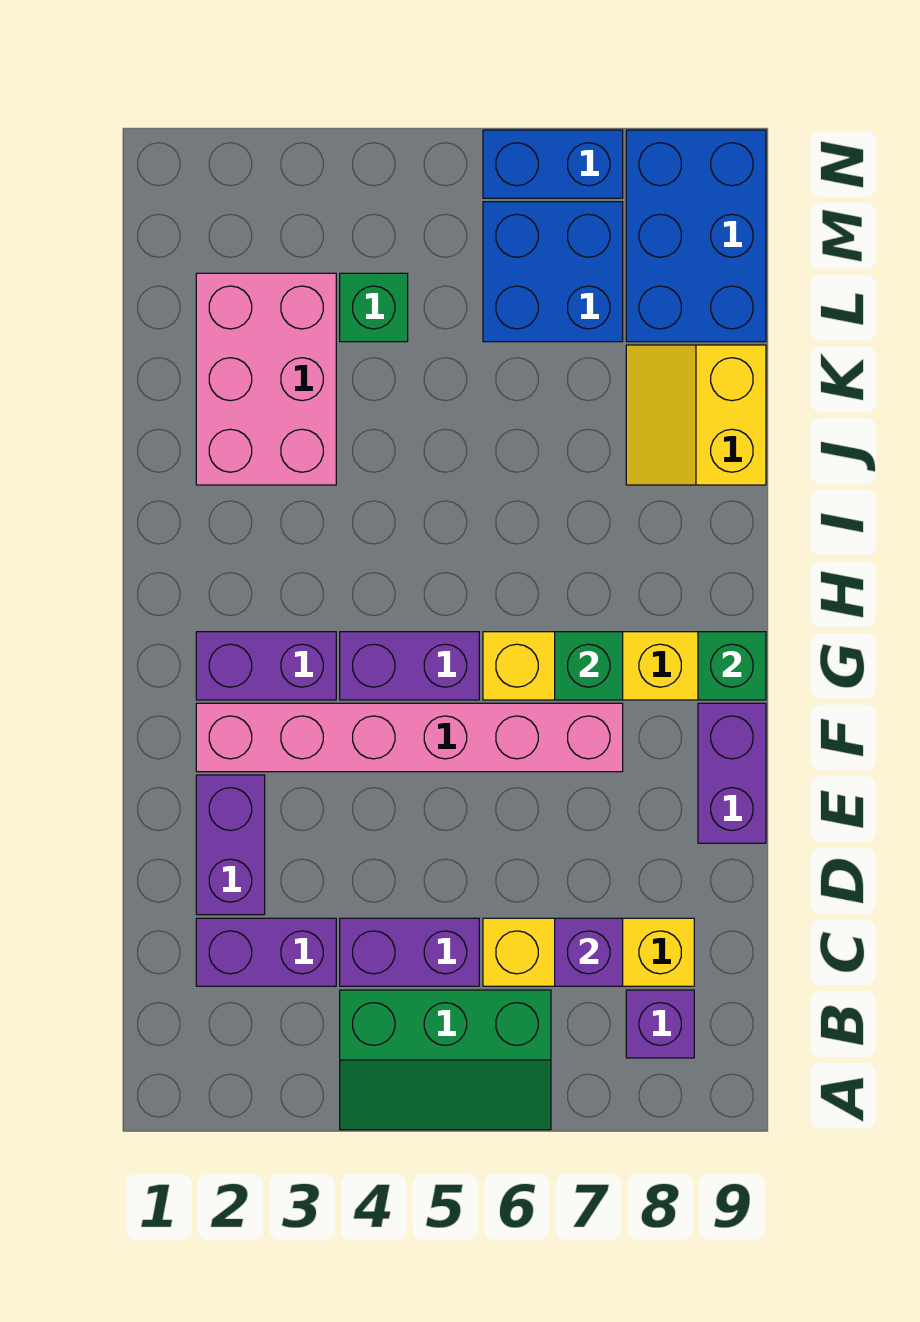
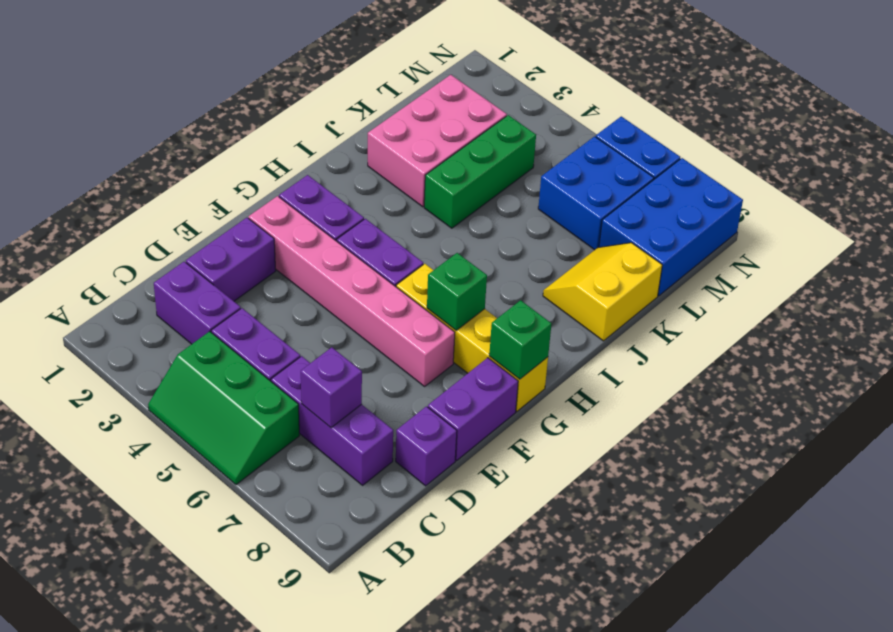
purple brick B8 level 1 -> purple brick D9 level 1
yellow brick C6:C8 level 1 -> purple brick C6:C8 level 1
green brick L4 level 1 -> green brick J4:L4 level 1

